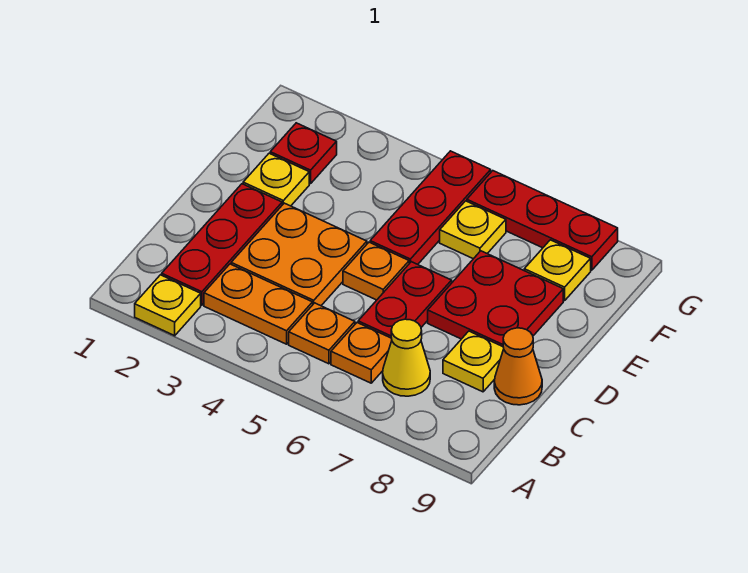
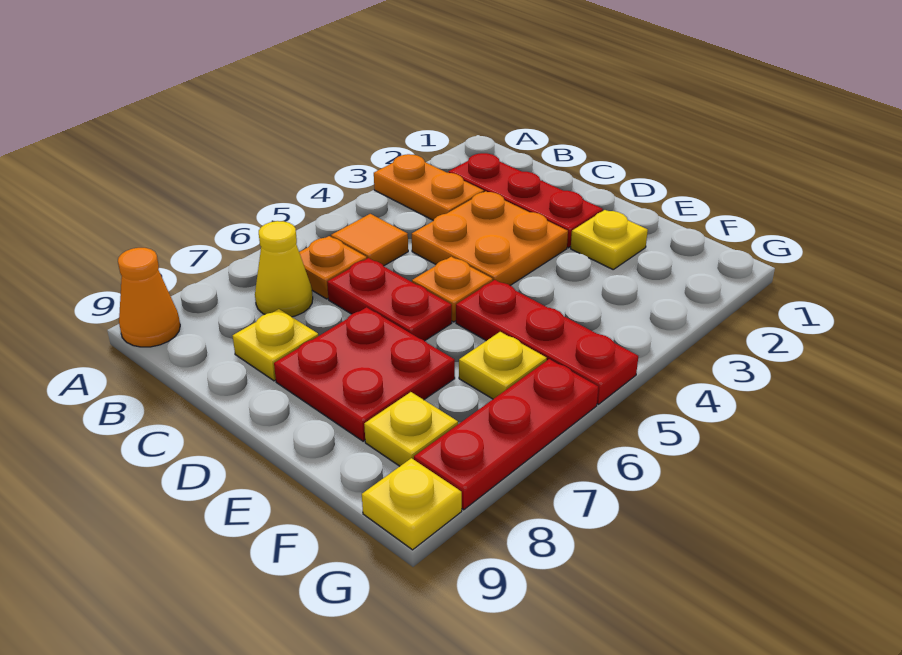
yellow plate A2 level 1 -> yellow plate G9 level 1
orange plate B3:B4 level 1 -> orange plate A3:B3 level 1
orange plate B5 level 1 -> orange tile B5 level 1
orange cone C9 level 1 -> orange cone A9 level 1
red plate F2 level 1 -> none

